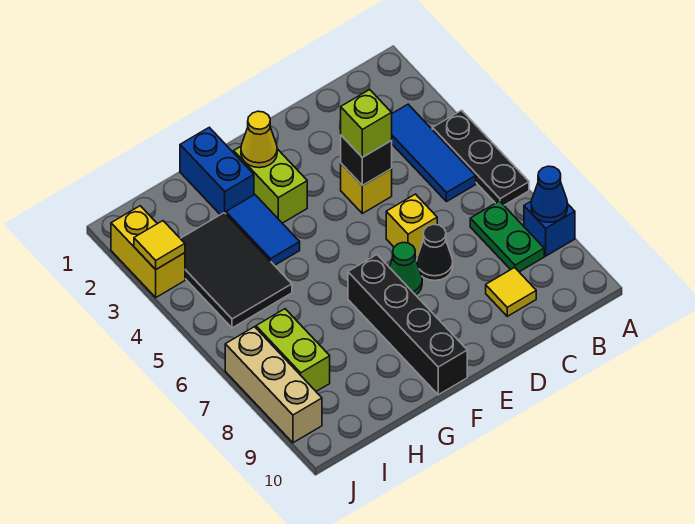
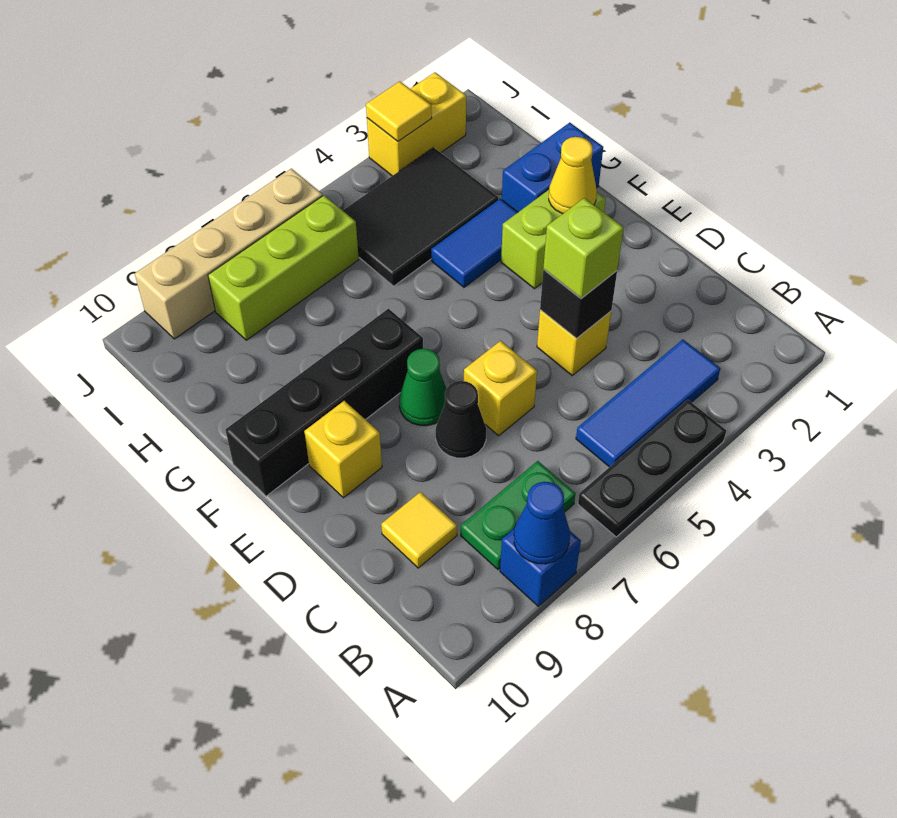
none -> yellow brick E9 level 1
lime brick I7:I8 level 1 -> lime brick I6:I8 level 1
tan brick J7:J9 level 1 -> tan brick J6:J9 level 1

